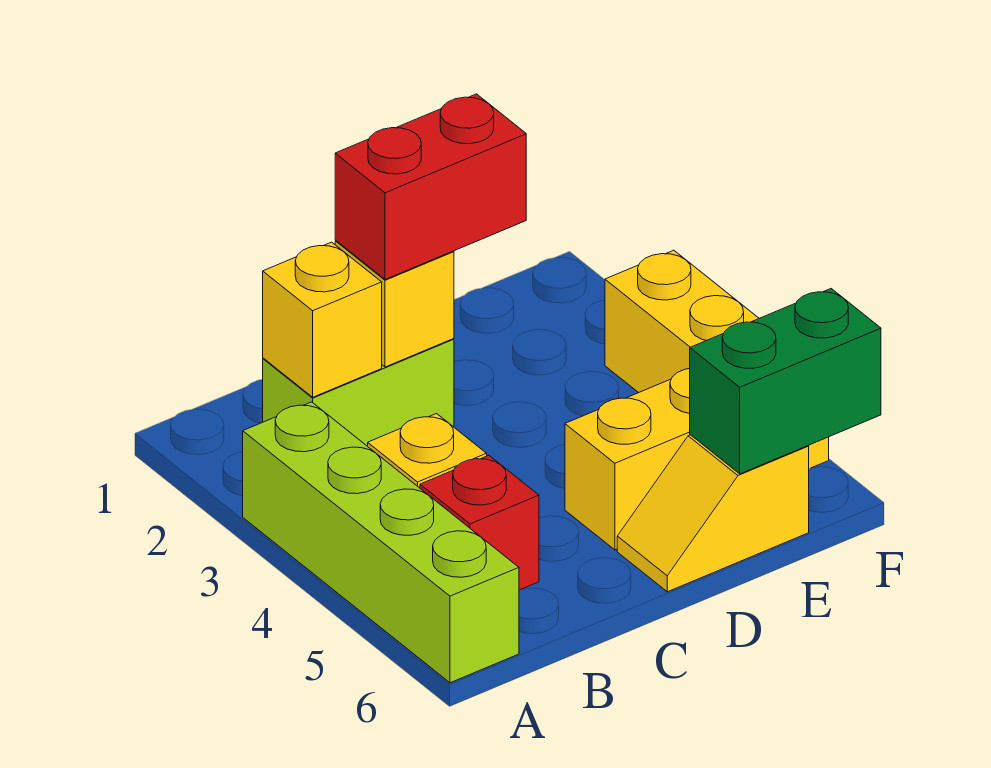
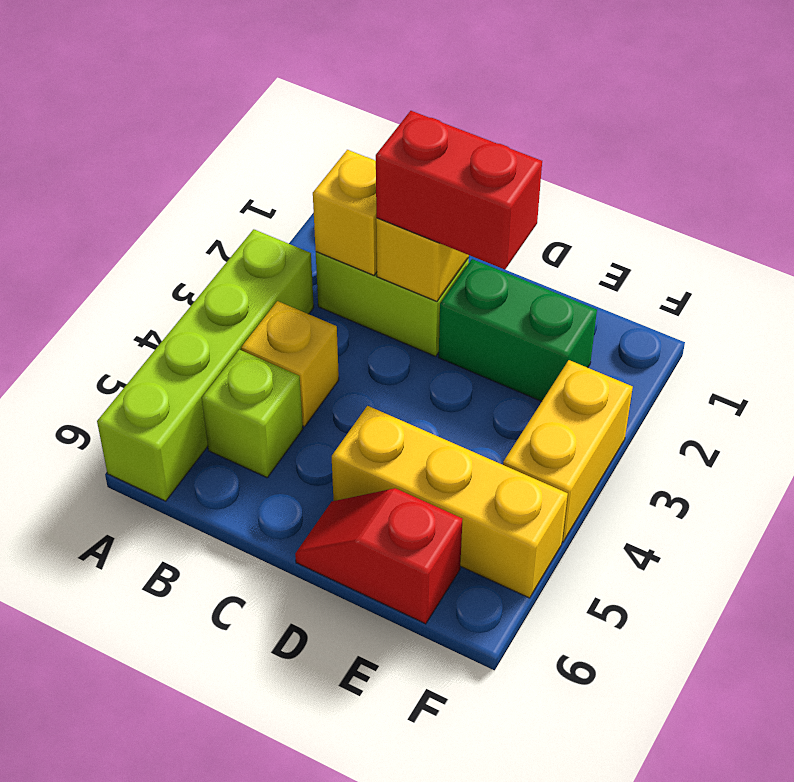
red brick B5 level 1 -> lime brick B5 level 1
yellow slope D6:E6 level 1 top E -> red slope D6:E6 level 1 top E
green brick E6:F6 level 2 -> green brick D2:E2 level 1

